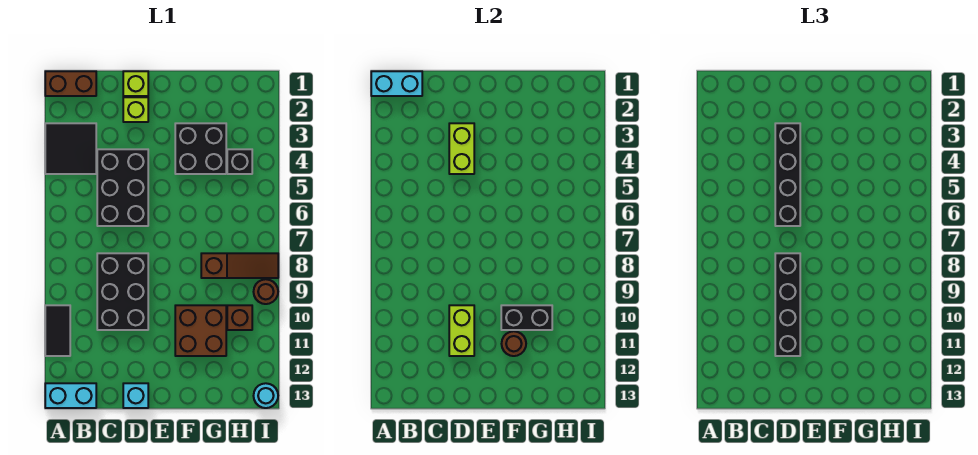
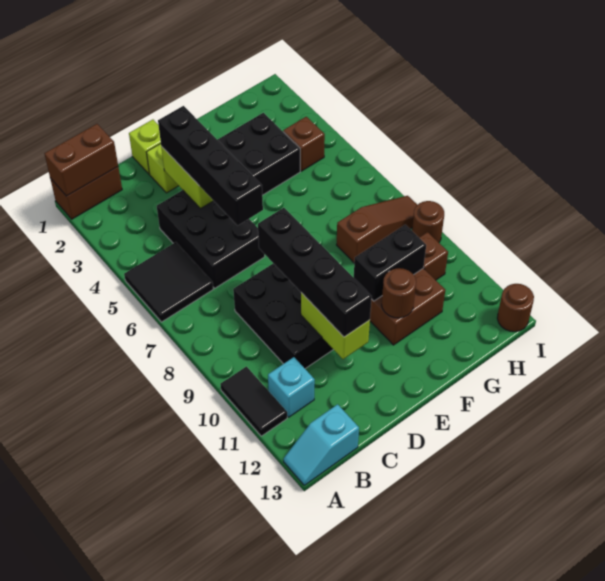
cyan brick A1:B1 level 2 -> brown brick A1:B1 level 2
black tile A3:B4 level 1 -> black tile A5:B6 level 1
cyan brick A13:B13 level 1 -> cyan slope A13:B13 level 1 top B
cyan brick D13 level 1 -> cyan brick B11 level 1
black brick H4 level 1 -> brown brick H4 level 1
cyan round brick I13 level 1 -> brown round brick I13 level 1

